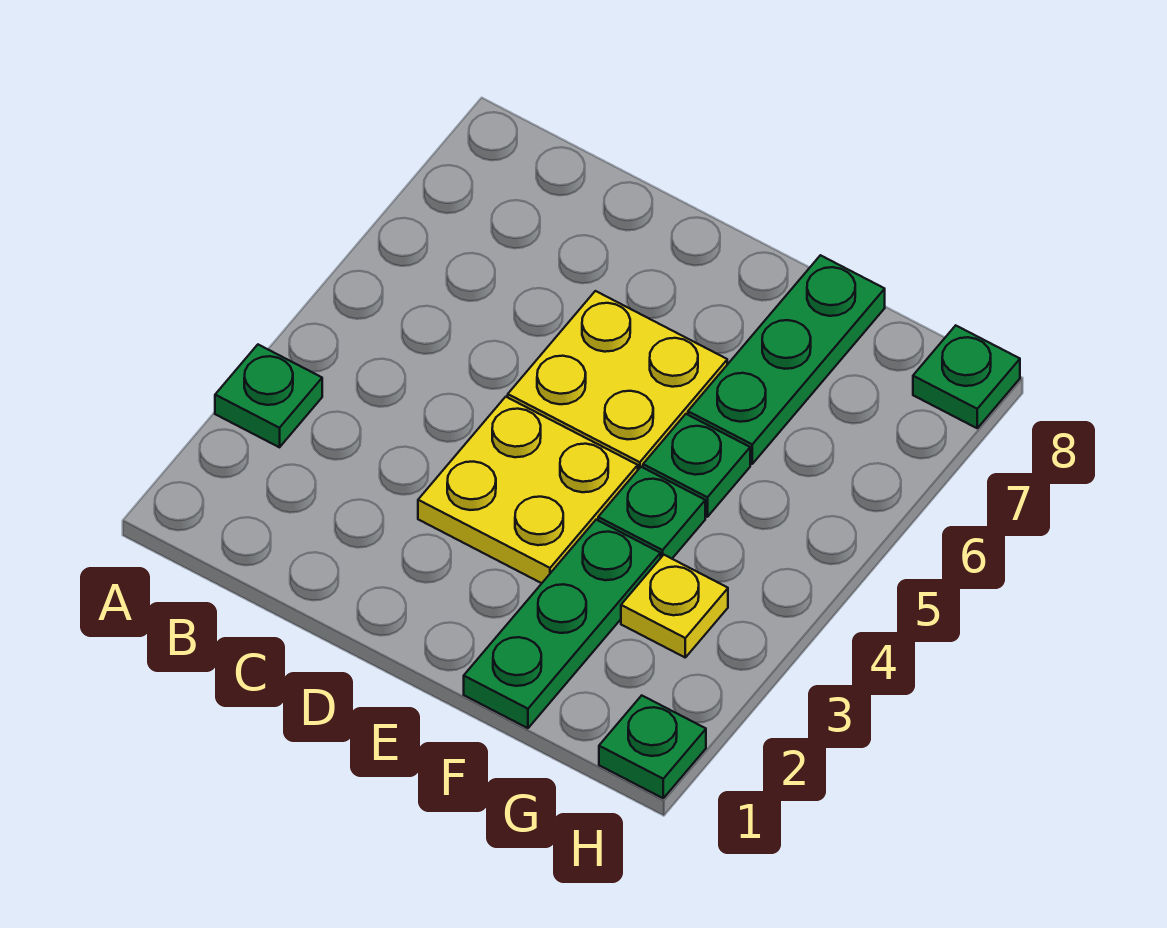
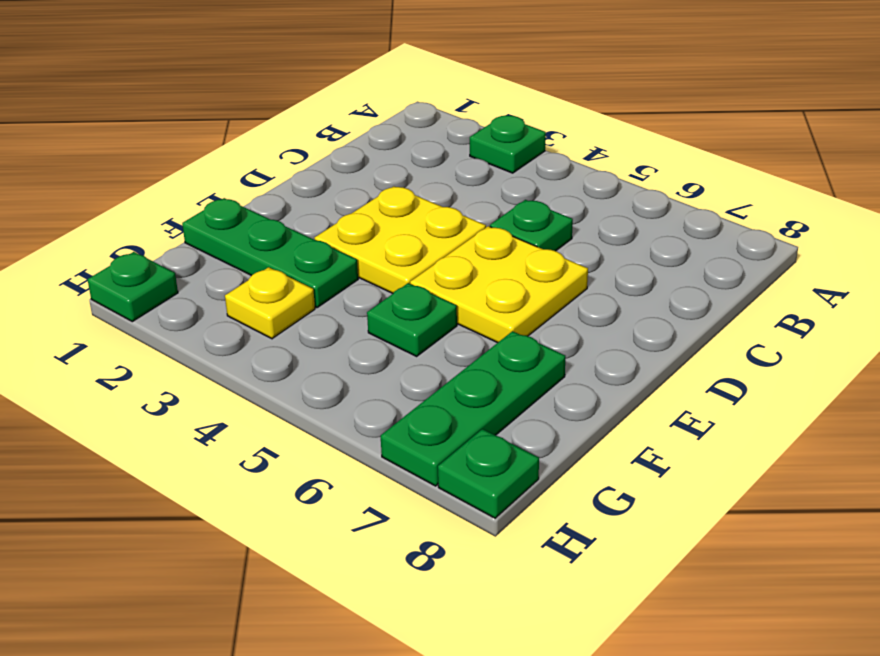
green plate F4 level 1 -> green plate C5 level 1
green plate F6:F8 level 1 -> green plate F7:H7 level 1

